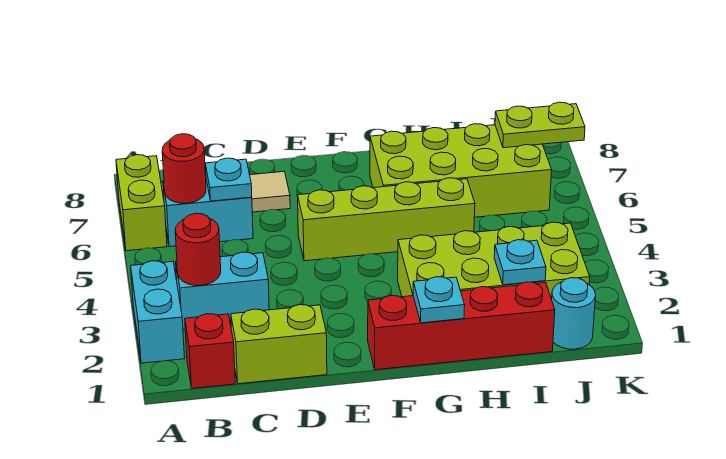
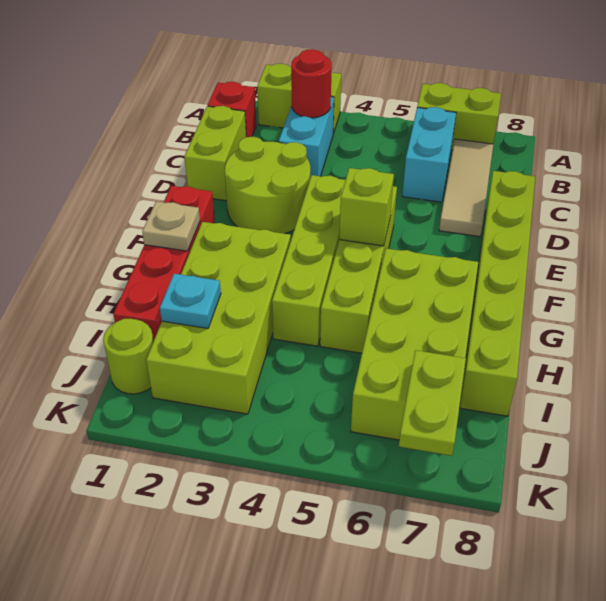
cyan brick A2:A3 level 1 -> lime brick A2:A3 level 1
red round brick B6 level 2 -> none
cyan plate C6 level 2 -> none
none -> lime round brick D2:E3 level 1
none -> lime brick D8:I8 level 1
none -> lime brick E4:H4 level 1
none -> lime brick F5 level 2
cyan plate G1 level 2 -> tan plate G1 level 2
cyan round brick J1 level 1 -> lime round brick J1 level 1

